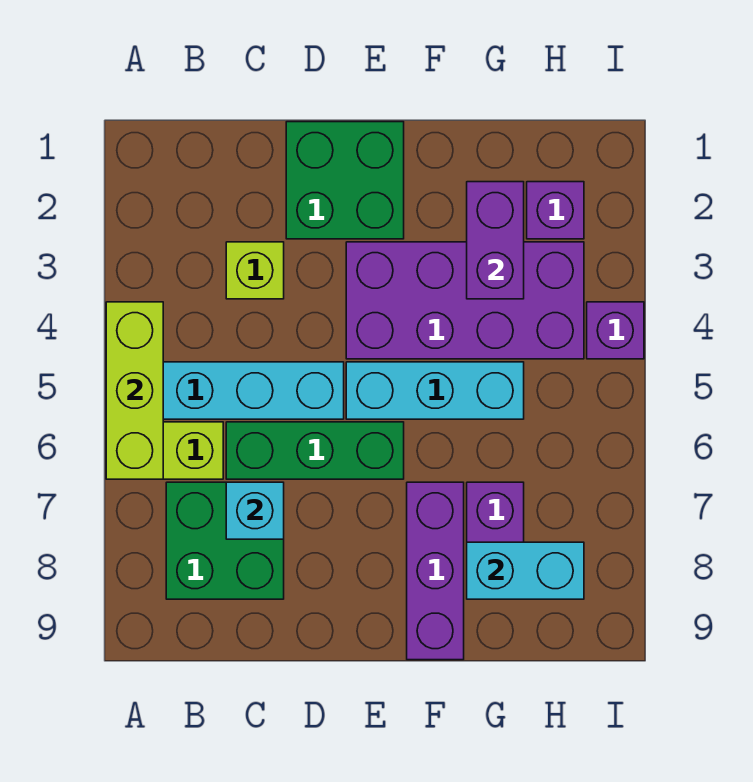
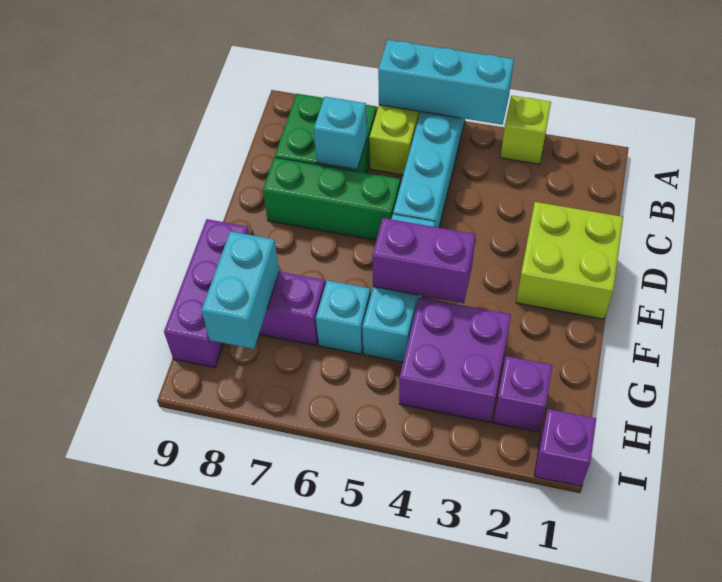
lime brick A4:A6 level 2 -> cyan brick A4:A6 level 2
lime brick C3 level 1 -> lime brick A3 level 1
green brick C6:E6 level 1 -> green brick D6:D8 level 1
green brick D1:E2 level 1 -> lime brick D1:E2 level 1
purple brick E3:H4 level 1 -> purple brick G3:H4 level 1
purple brick F7:F9 level 1 -> purple brick F9:H9 level 1
purple brick G2:G3 level 2 -> purple brick F4:F5 level 2
none -> cyan brick G6 level 1
purple brick I4 level 1 -> purple brick I1 level 1

